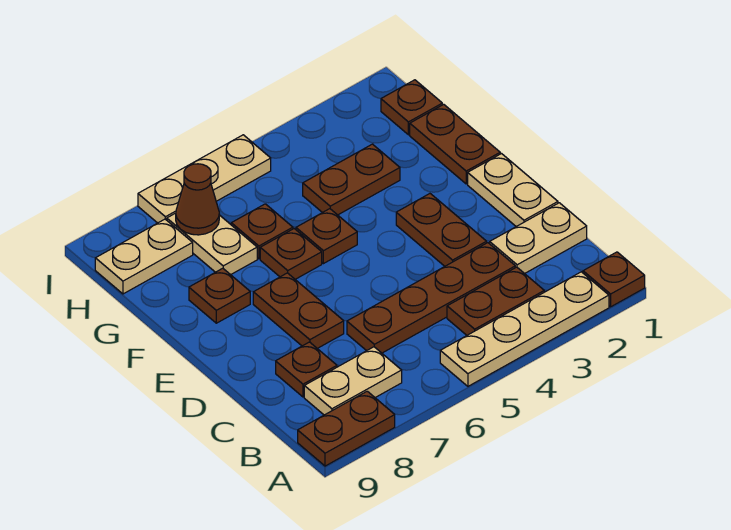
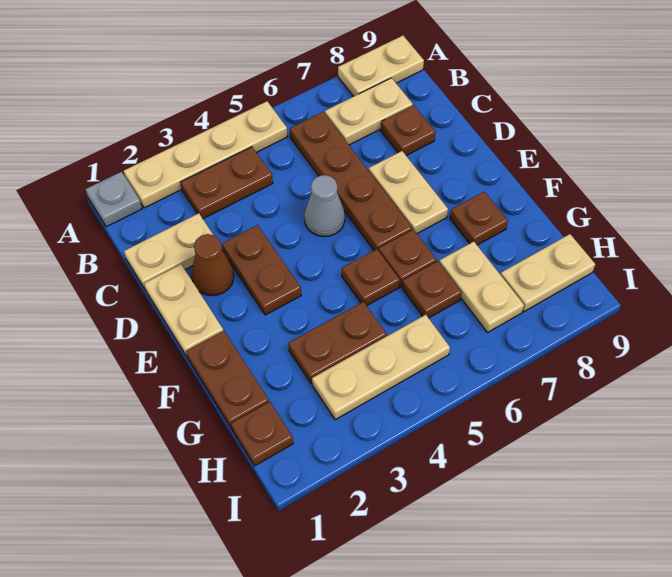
brown plate A1 level 1 -> grey plate A1 level 1
brown plate A8:A9 level 1 -> tan plate A8:A9 level 1
brown plate C3:C6 level 1 -> brown plate B6:E6 level 1
none -> grey cone D5 level 1
brown plate D7:E7 level 1 -> tan plate D7:E7 level 1
brown cone H7 level 2 -> brown cone D2 level 1
tan plate I5:I7 level 1 -> tan plate H3:H5 level 1

